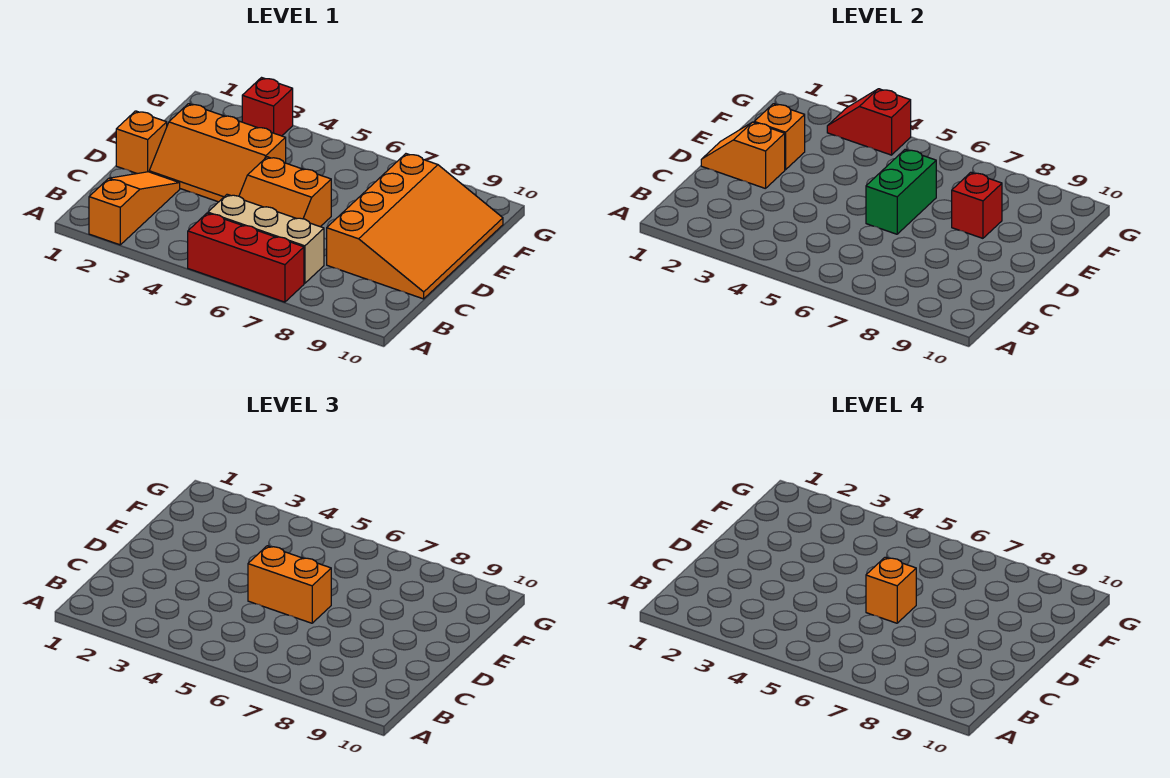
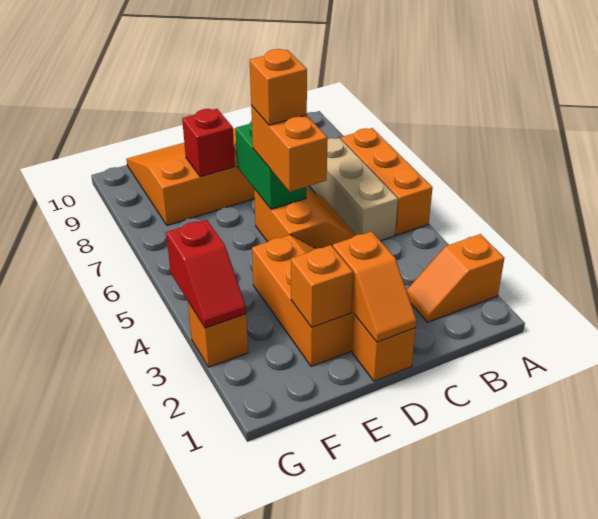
orange slope A2:C2 level 1 top A -> orange slope A2:B2 level 1 top A
red brick A5:A7 level 1 -> orange brick A5:A7 level 1
green brick D6:E6 level 2 -> green brick D6:D7 level 2
red brick G3 level 1 -> orange brick G3 level 1

